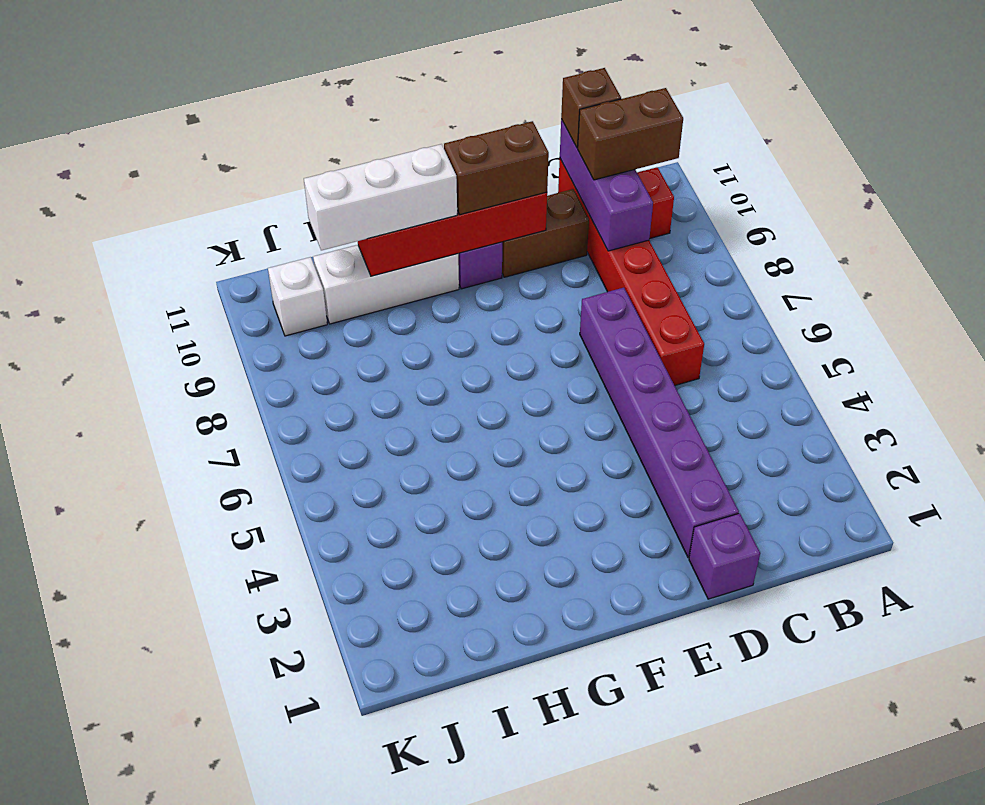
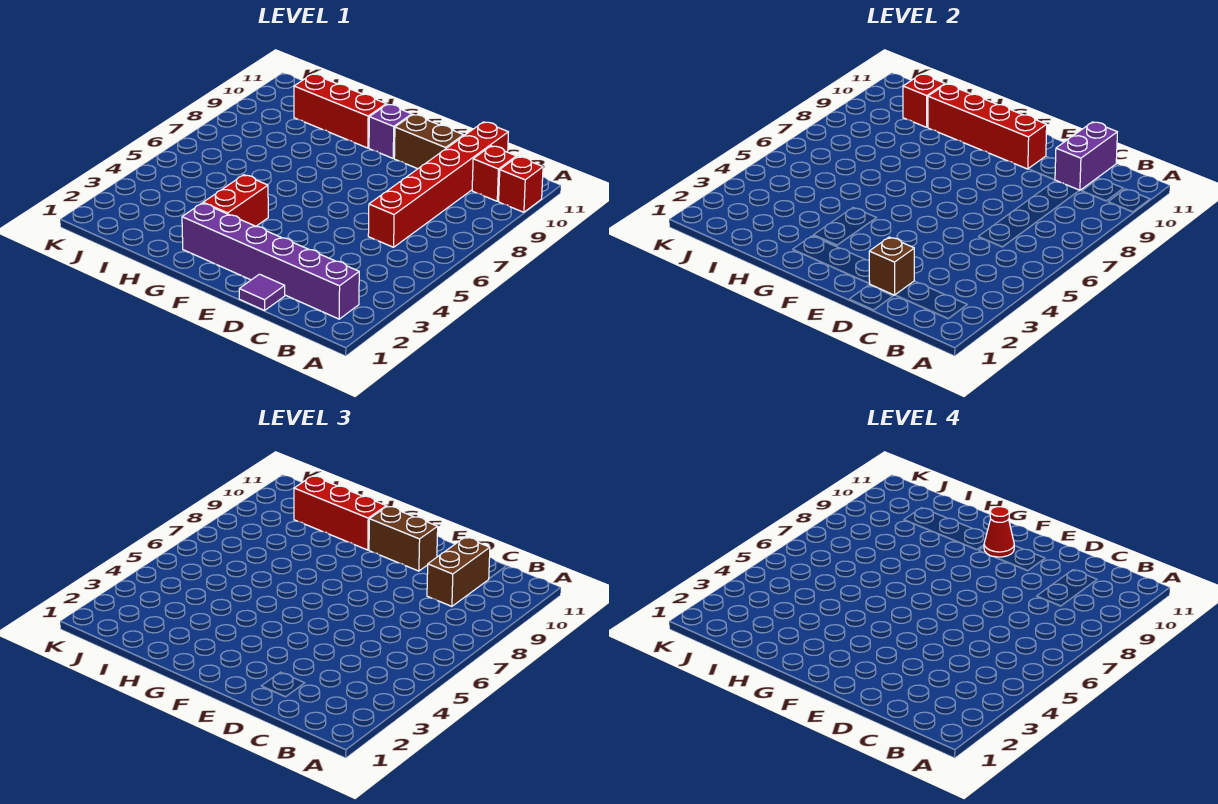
none -> red brick A10 level 1
brown brick B10:C10 level 3 -> brown brick C9:C10 level 3
purple brick C9:C11 level 2 -> purple brick C10:C11 level 2
brown brick C11 level 3 -> brown brick D2 level 2
purple brick D1 level 1 -> purple tile D1 level 1
purple brick D2:D7 level 1 -> purple brick B2:G2 level 1
none -> red cone F10 level 4
none -> red brick G3:G4 level 1
white brick G10:I10 level 1 -> red brick G10:I10 level 1
white brick G10:I10 level 3 -> red brick G10:I10 level 3
none -> red brick I10 level 2
white brick J10 level 1 -> none

